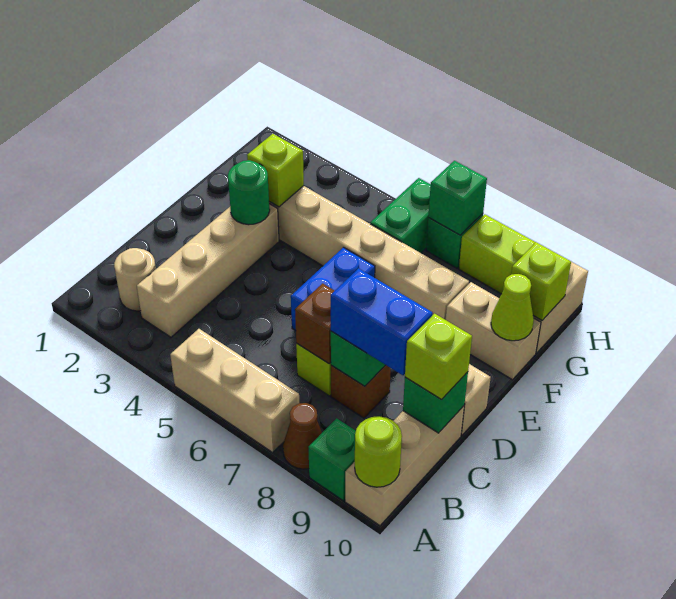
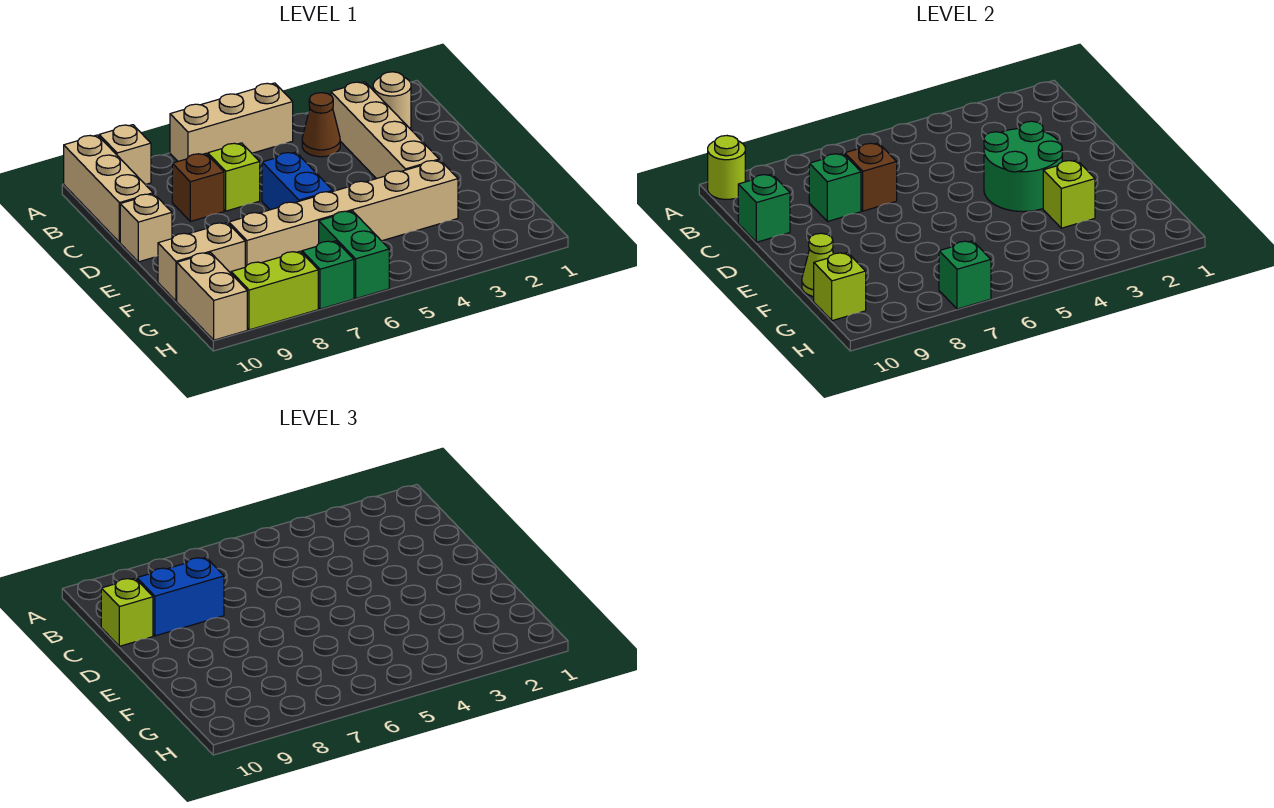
brown cone A8 level 1 -> brown cone B4 level 1
green brick A9 level 1 -> tan brick A9 level 1
green round brick E3 level 2 -> green round brick D3:E4 level 2

